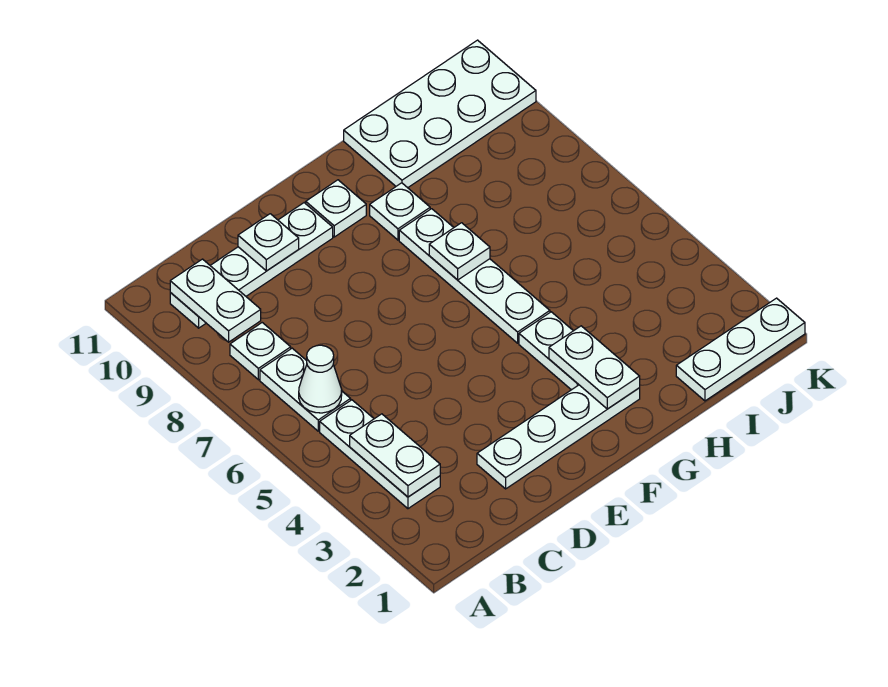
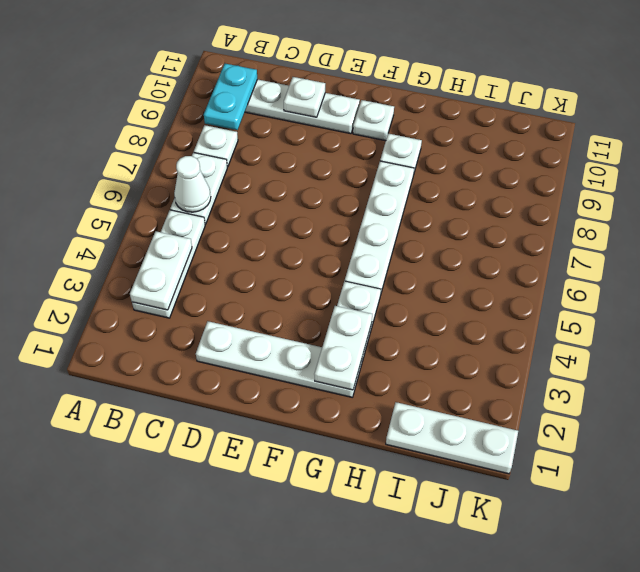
white plate B9:B10 level 2 -> cyan plate B9:B10 level 2
white plate G7 level 2 -> none
white plate H10:K11 level 1 -> none

